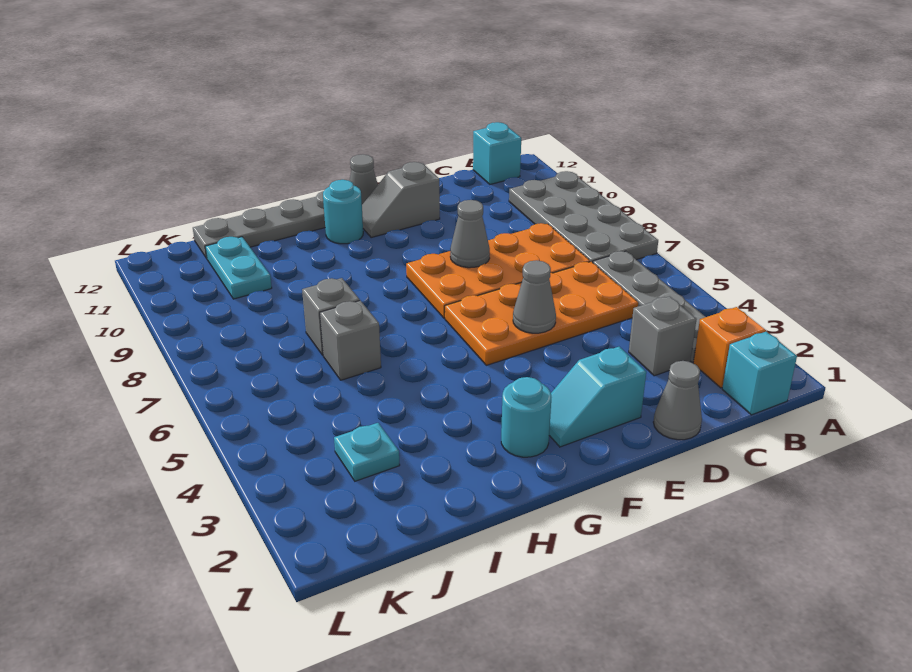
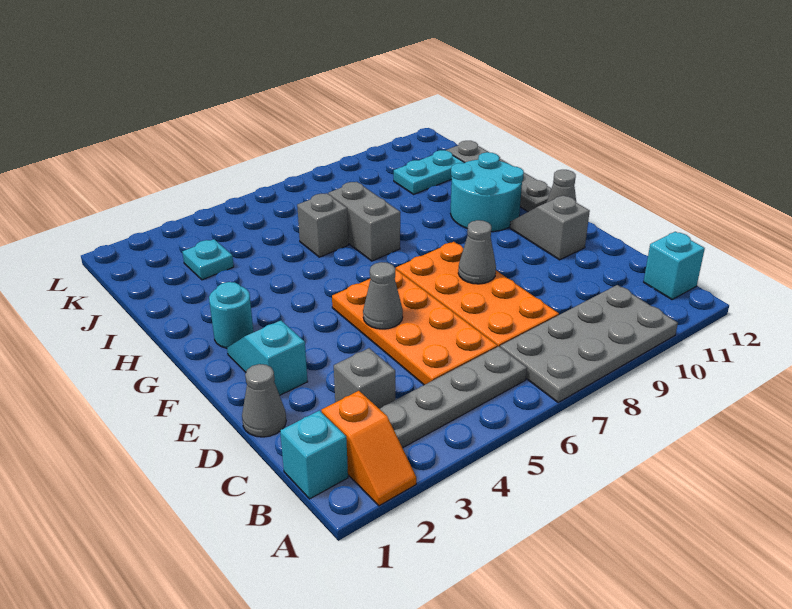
cyan round brick G11 level 1 -> cyan round brick G10:H11 level 1
grey brick I7 level 1 -> grey brick H7:I7 level 1

